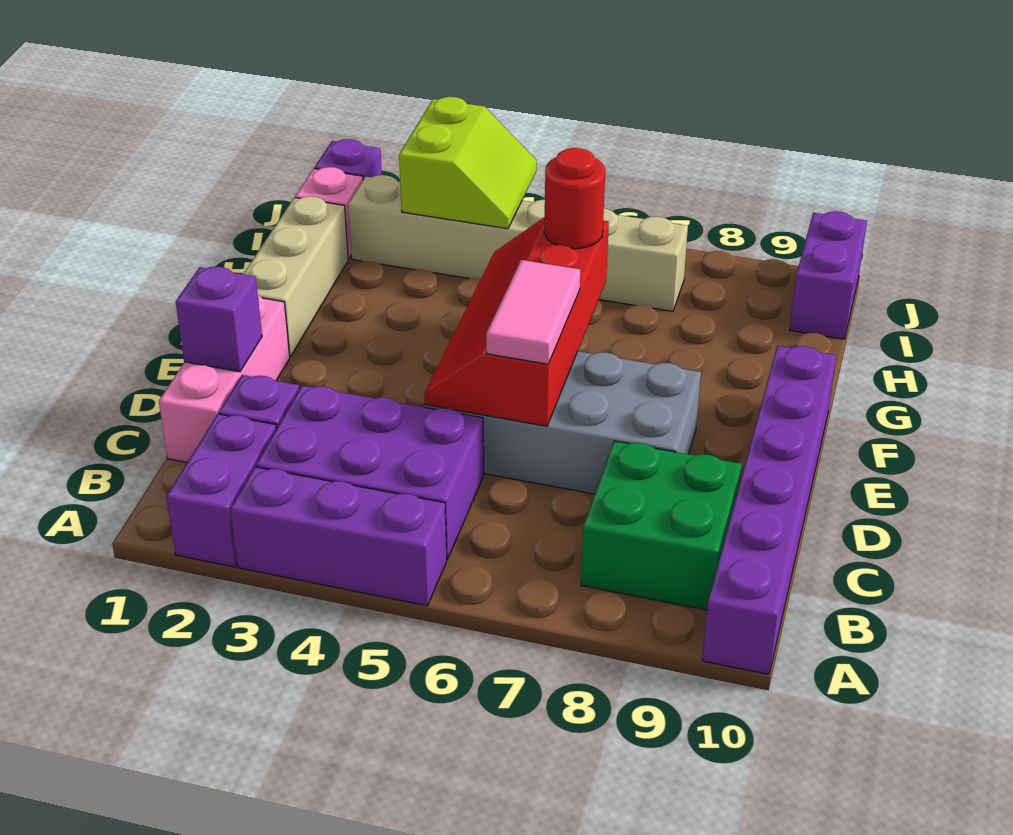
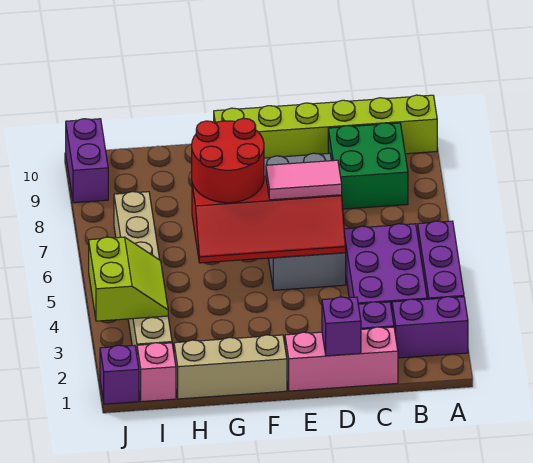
purple brick A10:F10 level 1 -> lime brick A10:F10 level 1
red round brick G6 level 3 -> red round brick F6:G7 level 3
lime slope I3:J4 level 2 top 3 -> lime slope I3:J4 level 2 top J
purple brick I10:J10 level 1 -> purple brick J9:J10 level 1

